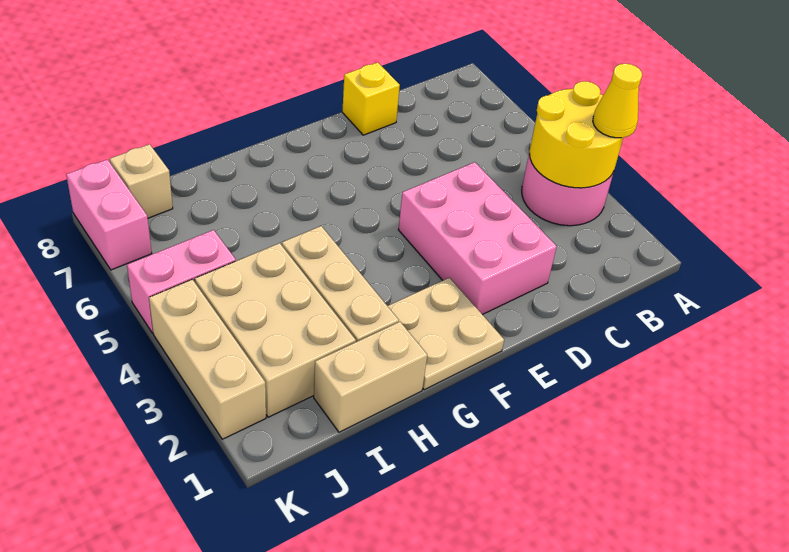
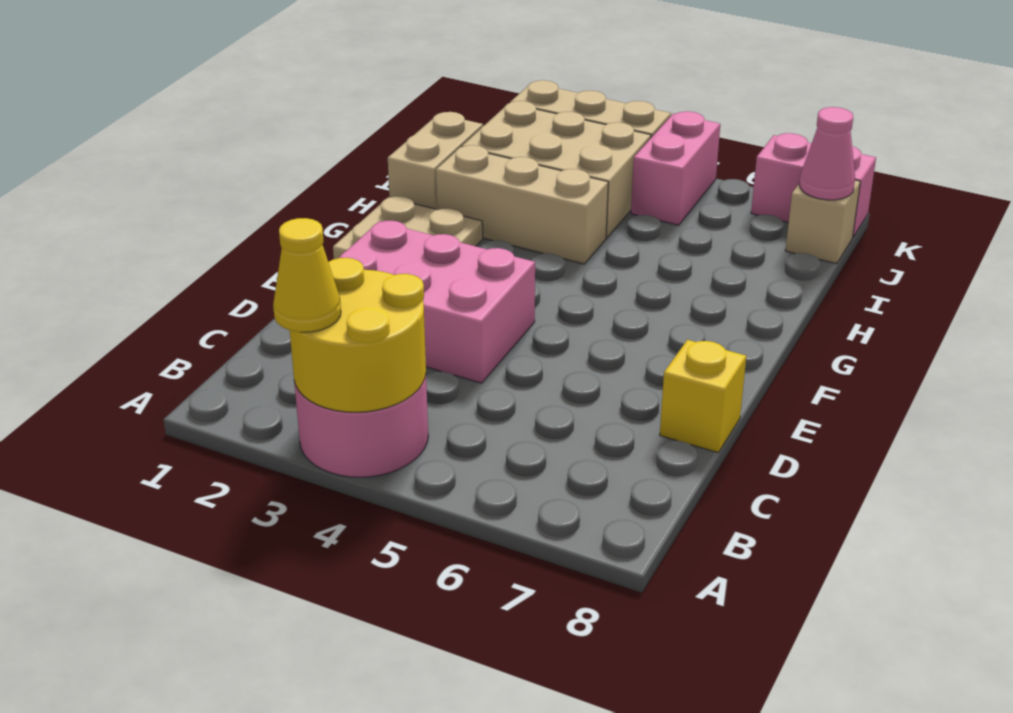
none -> pink cone J8 level 2

